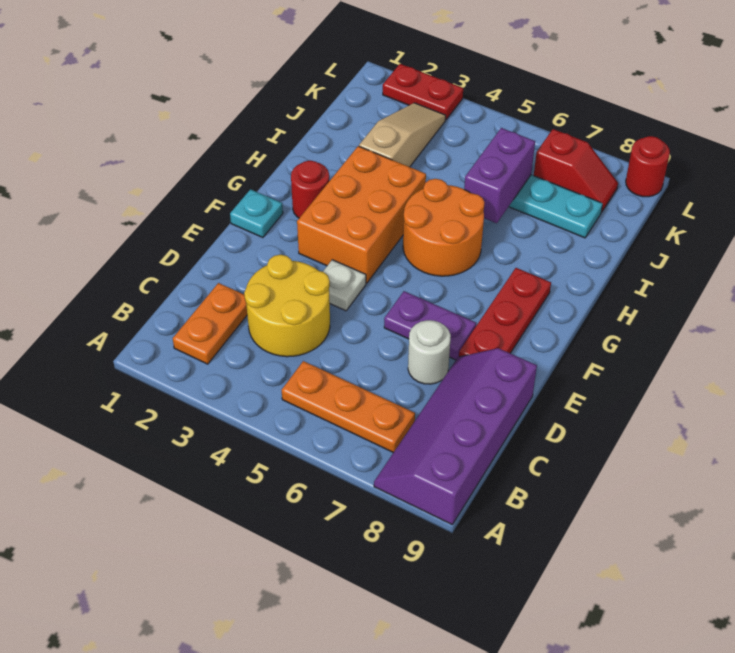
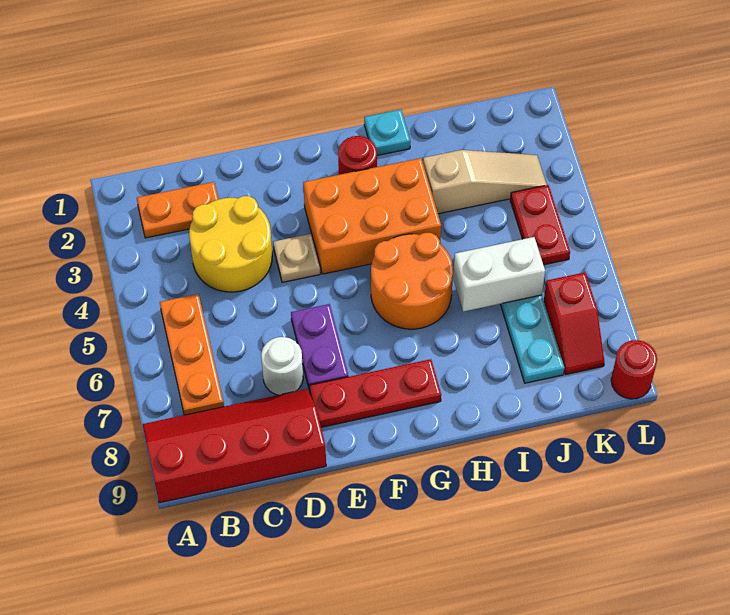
purple slope A8:D9 level 1 top 9 -> red slope A8:D9 level 1 top 9
white plate E4 level 1 -> tan plate E4 level 1
cyan plate F1 level 1 -> cyan plate H1 level 1
purple brick I6:J6 level 2 -> white brick I6:J6 level 2
red plate L2:L3 level 1 -> red plate K4:K5 level 1

